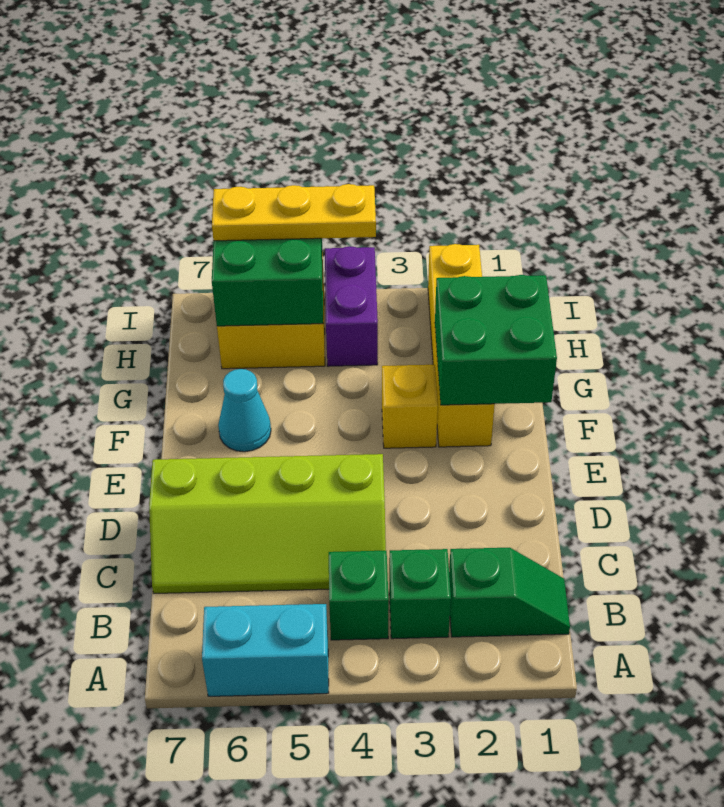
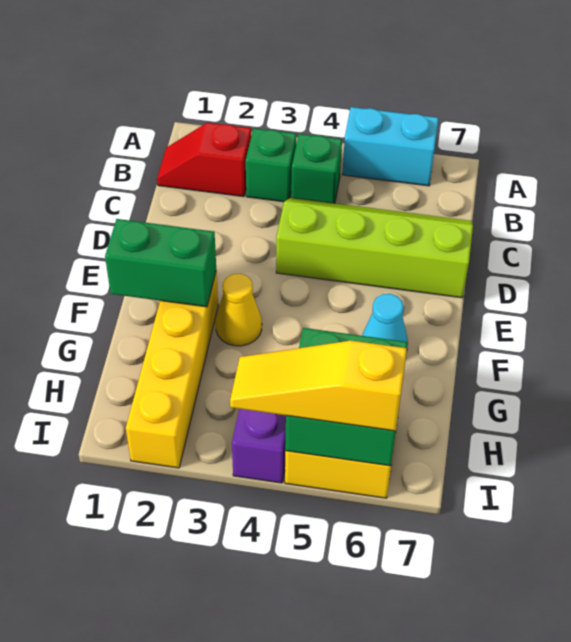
green slope B1:B2 level 1 top 2 -> red slope B1:B2 level 1 top 2
green brick F1:G2 level 2 -> green brick F1:F2 level 2
yellow brick F3 level 1 -> yellow cone F3 level 1
yellow plate I4:I6 level 3 -> yellow slope I4:I6 level 3 top 6

